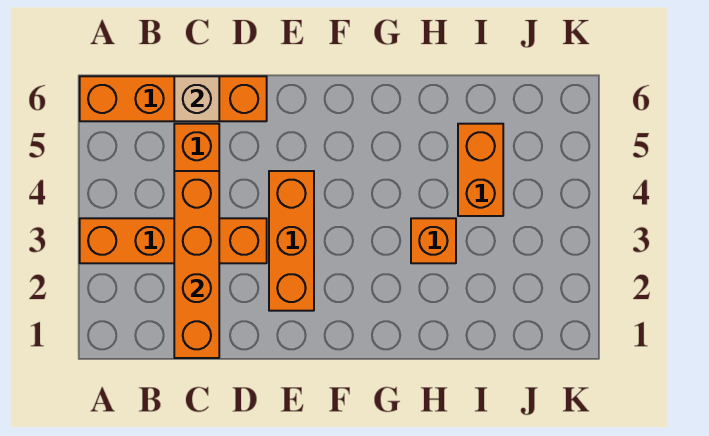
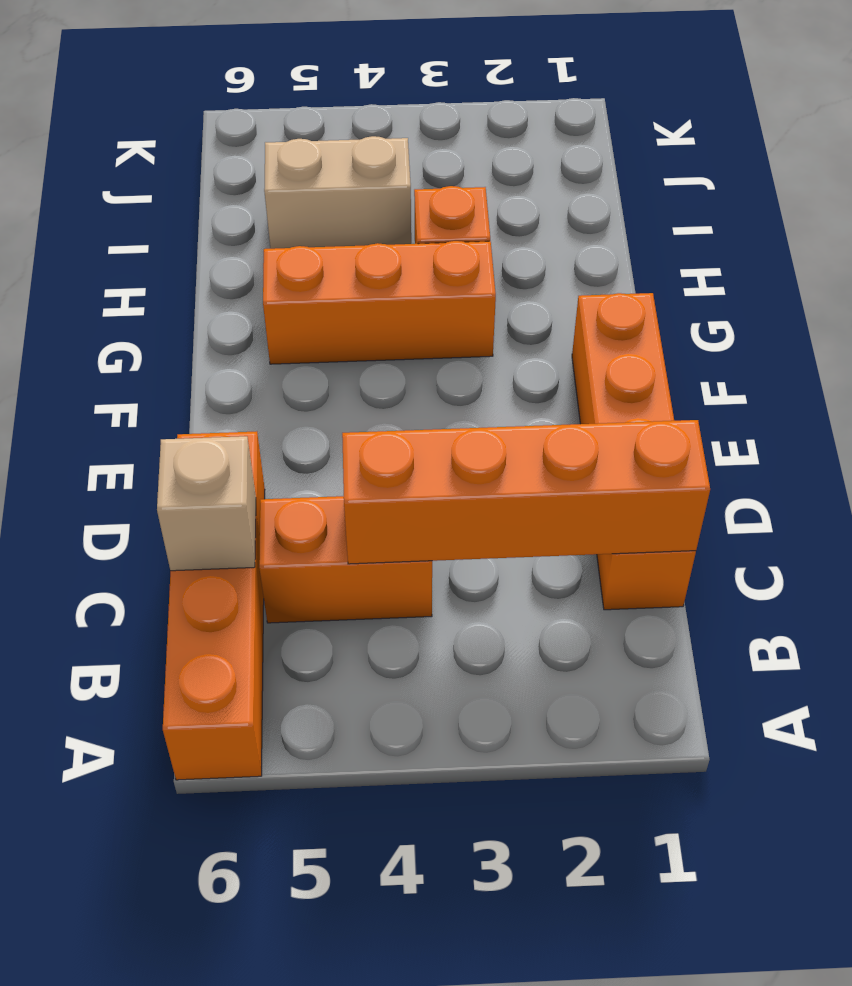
orange brick A3:D3 level 1 -> orange brick C1:F1 level 1
orange brick E2:E4 level 1 -> orange brick G3:G5 level 1
orange brick I4:I5 level 1 -> tan brick I4:I5 level 1

